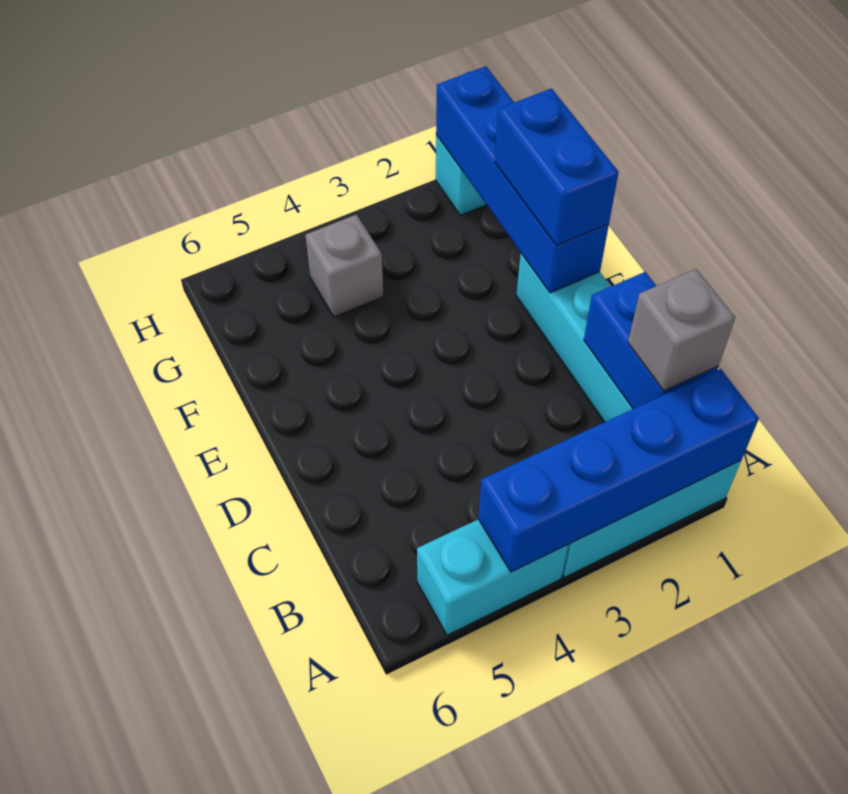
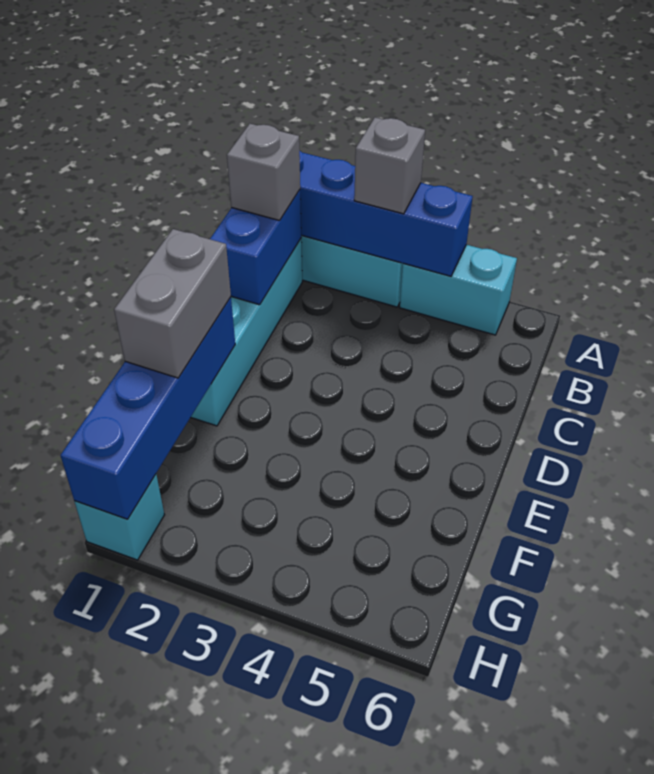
blue brick E1:F1 level 3 -> grey brick E1:F1 level 3
grey brick G4 level 1 -> grey brick A3 level 3

